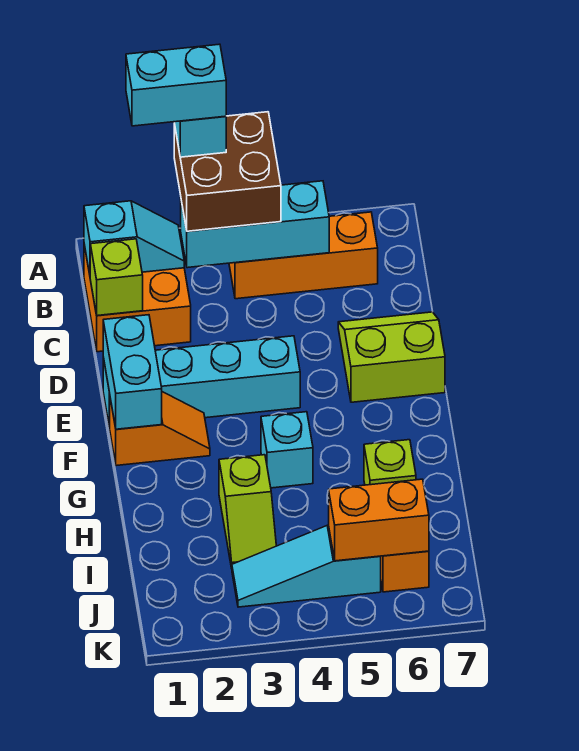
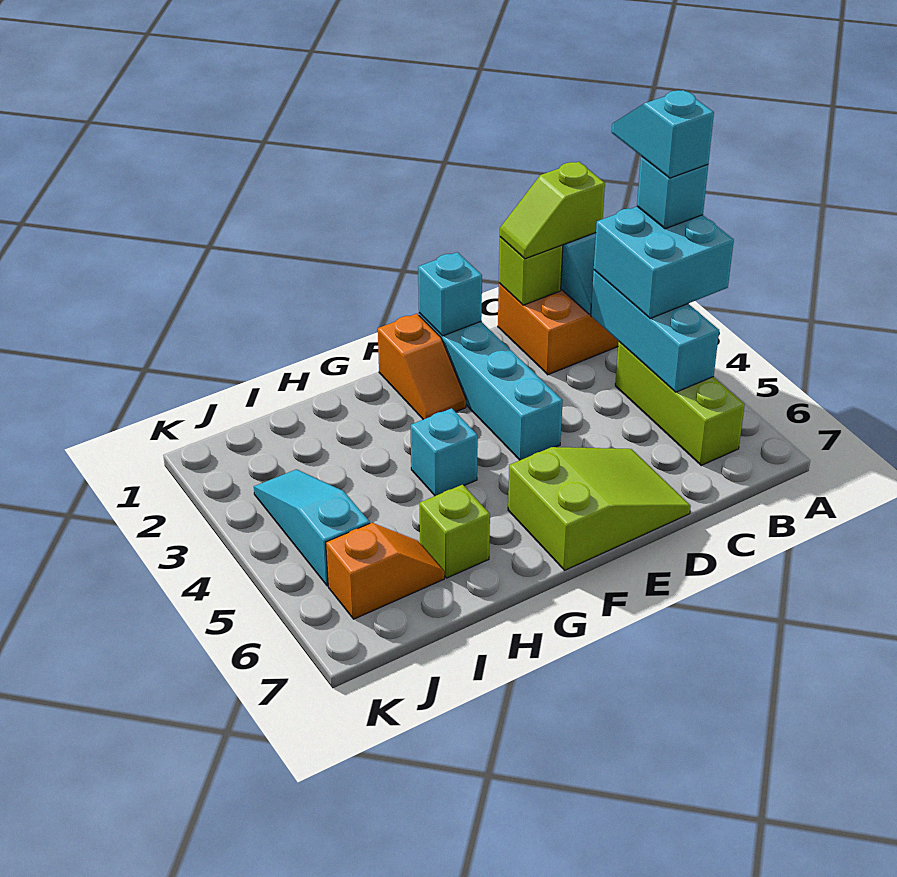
cyan brick A2:A3 level 5 -> cyan slope A2:A3 level 5 top 3
brown brick A3:B4 level 3 -> cyan brick A3:B4 level 3
orange brick B4:B6 level 1 -> lime brick B4:B6 level 1
lime slope D6:E7 level 1 top E -> lime slope D6:F7 level 1 top F
cyan brick E1:F1 level 2 -> cyan brick E1 level 2
lime slope H3:I3 level 1 top H -> lime slope B1:C1 level 3 top B
orange brick J5:J6 level 2 -> none

